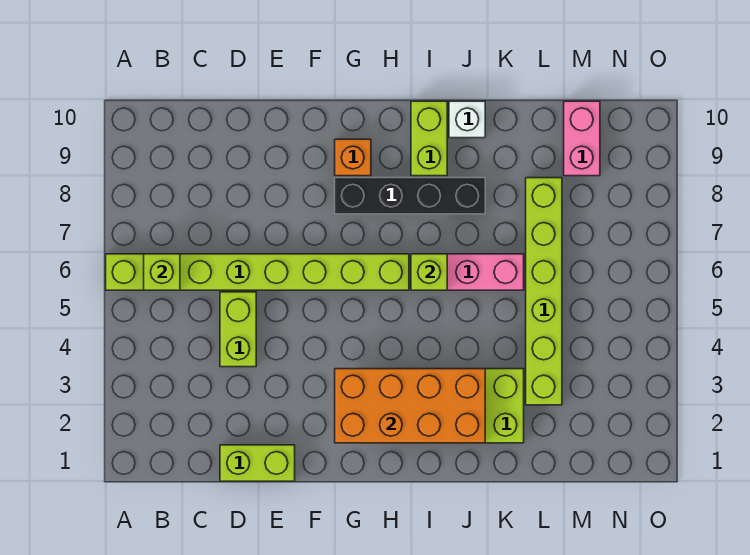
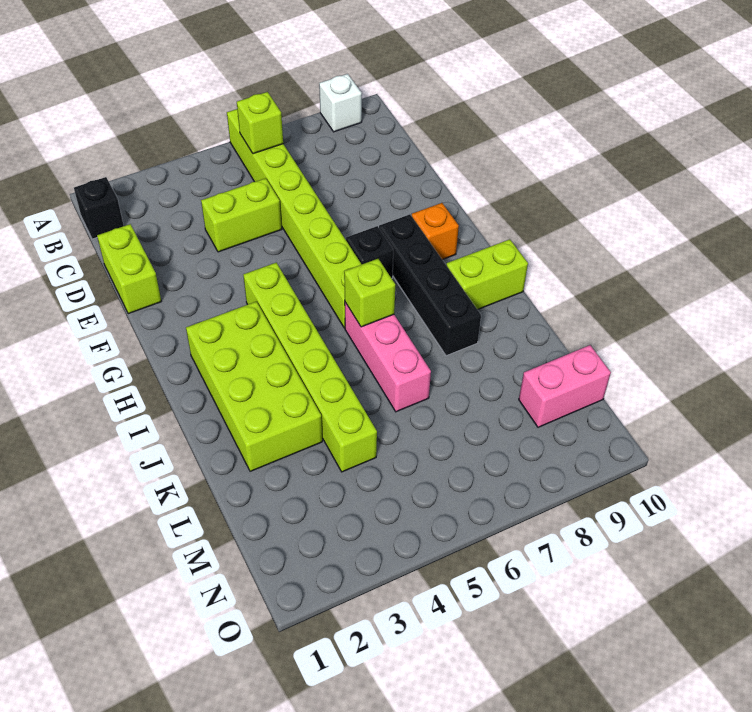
none -> black brick B1 level 1
orange brick G2:J3 level 2 -> none
none -> black brick G7 level 1
white brick J10 level 1 -> white brick A9 level 1
lime brick L3:L8 level 1 -> lime brick G4:L4 level 1

